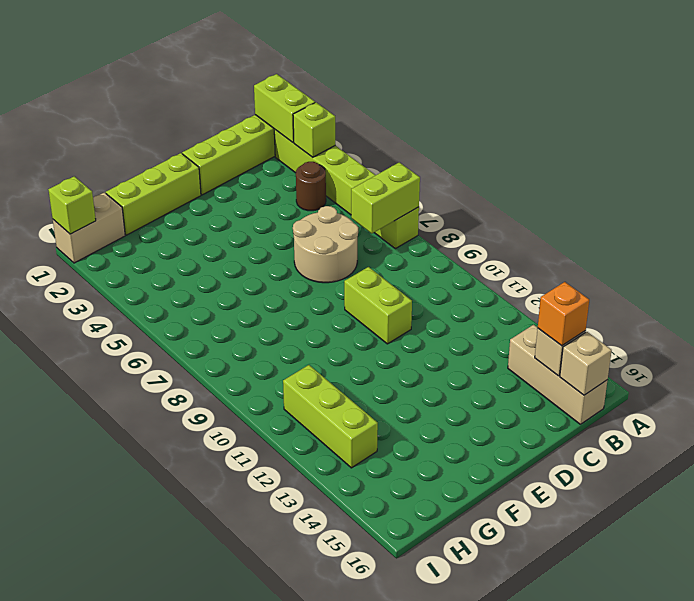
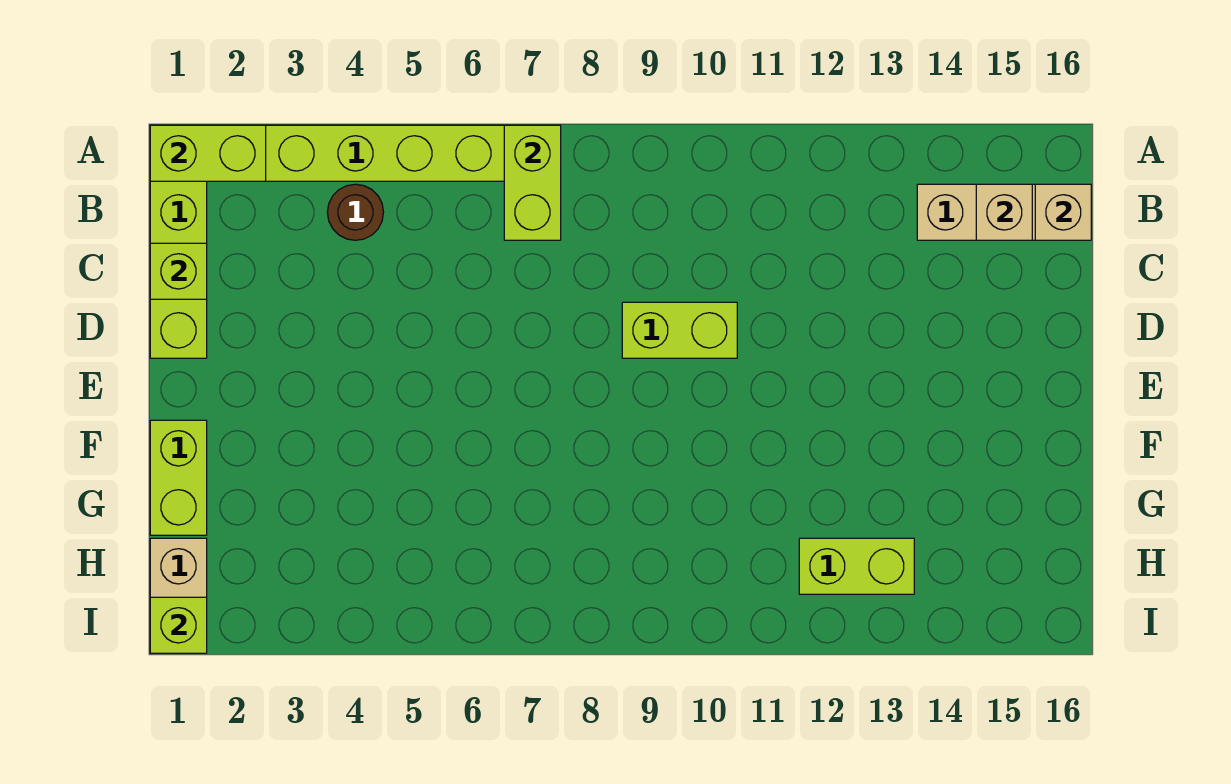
lime brick A3 level 2 -> lime brick C1 level 2
orange brick B15 level 3 -> none
tan round brick C6:D7 level 1 -> none
lime brick E1:G1 level 1 -> lime brick F1:G1 level 1
lime brick H11:H13 level 1 -> lime brick H12:H13 level 1

